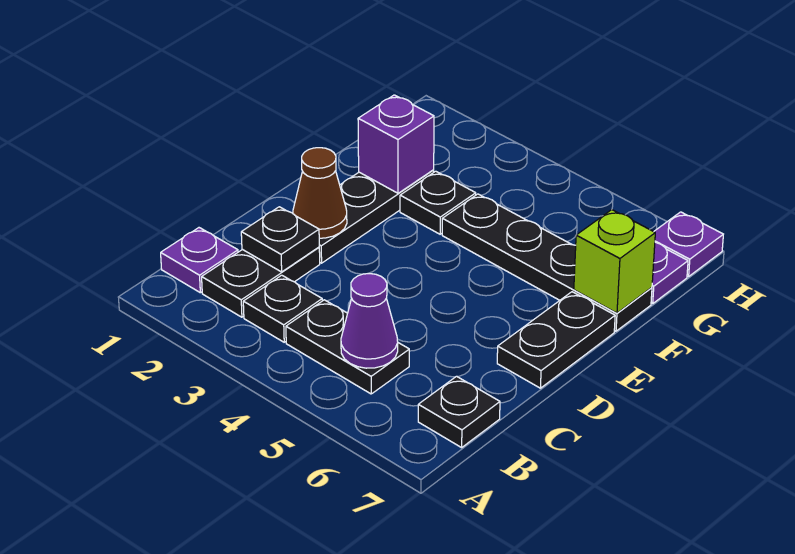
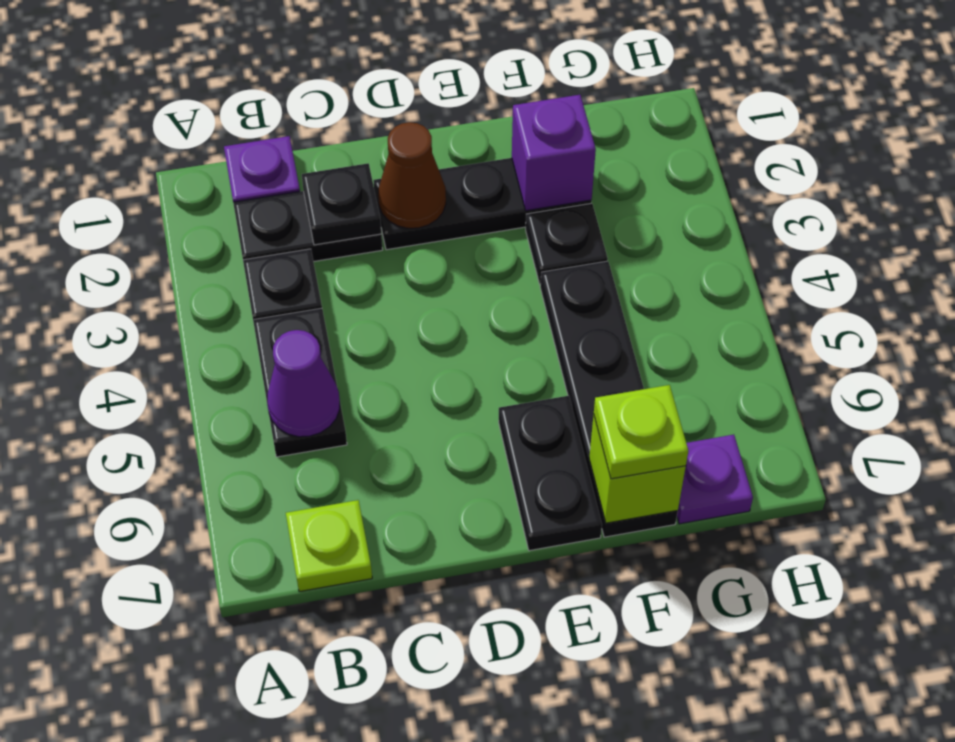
black plate B7 level 1 -> lime plate B7 level 1
black plate D7:E7 level 1 -> black plate E6:E7 level 1
none -> lime plate F7 level 3
purple plate H7 level 1 -> none

